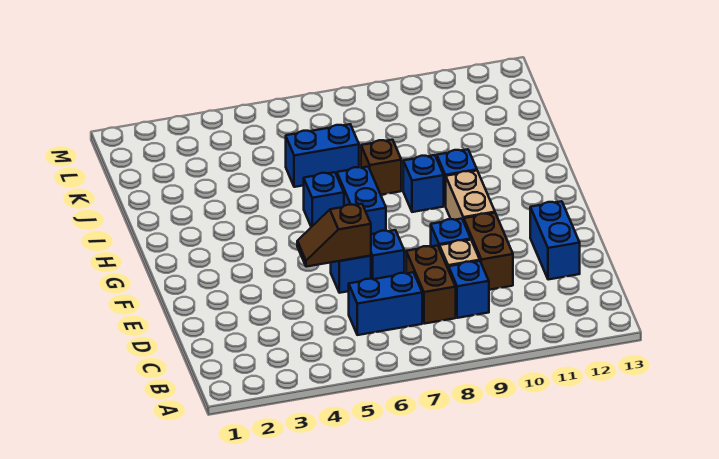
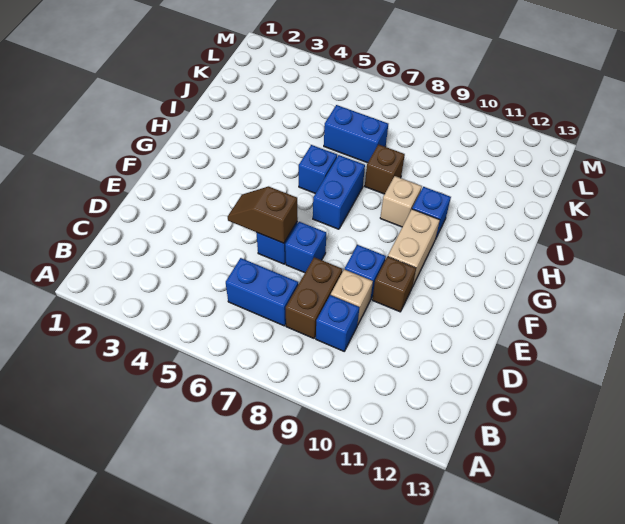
brown brick D10:E10 level 1 -> brown brick E10 level 1
blue brick D12:E12 level 1 -> none
blue brick H9 level 1 -> tan brick H9 level 1

